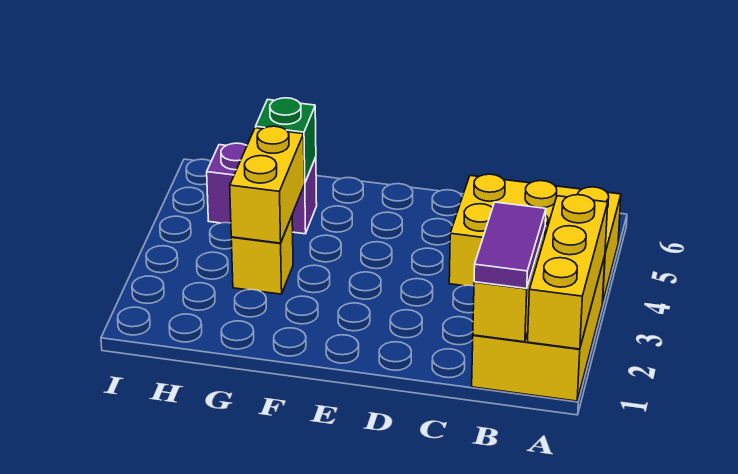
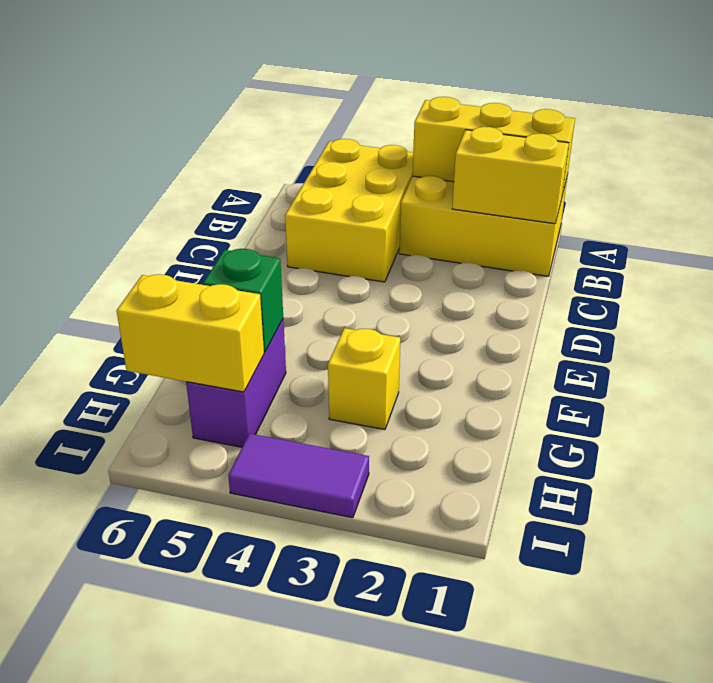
purple tile B1:B2 level 3 -> purple tile I3:I4 level 1
yellow brick G3:G4 level 2 -> yellow brick H5:H6 level 2

